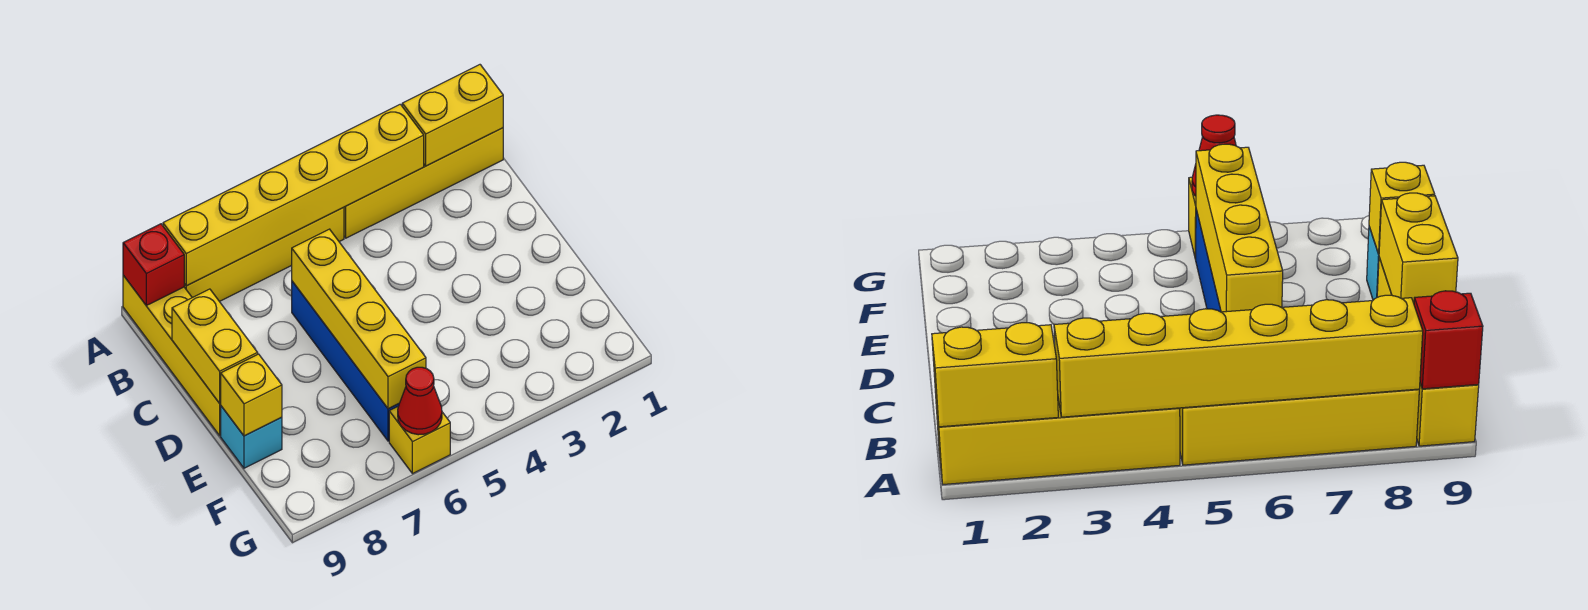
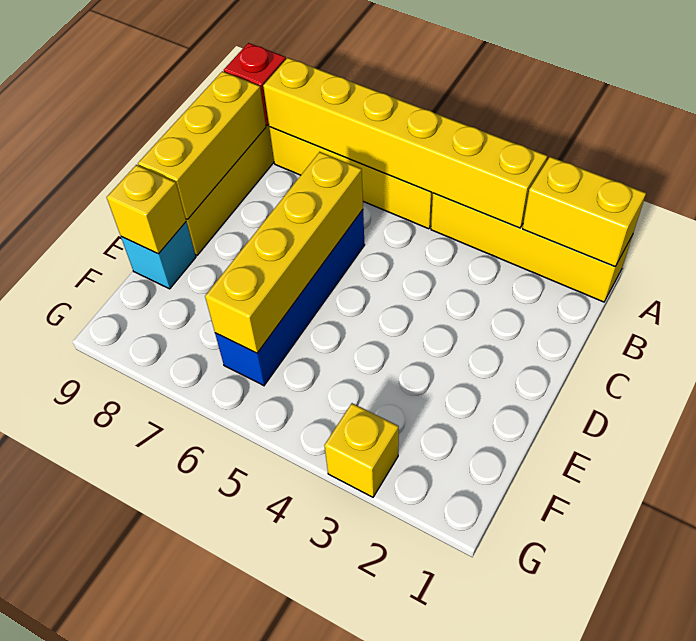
yellow brick C9:D9 level 2 -> yellow brick B9:D9 level 2
yellow brick G6 level 1 -> yellow brick G3 level 1
red cone G6 level 2 -> none

